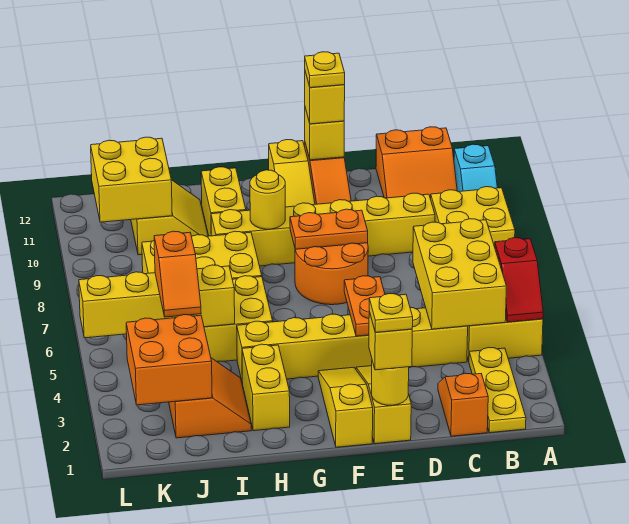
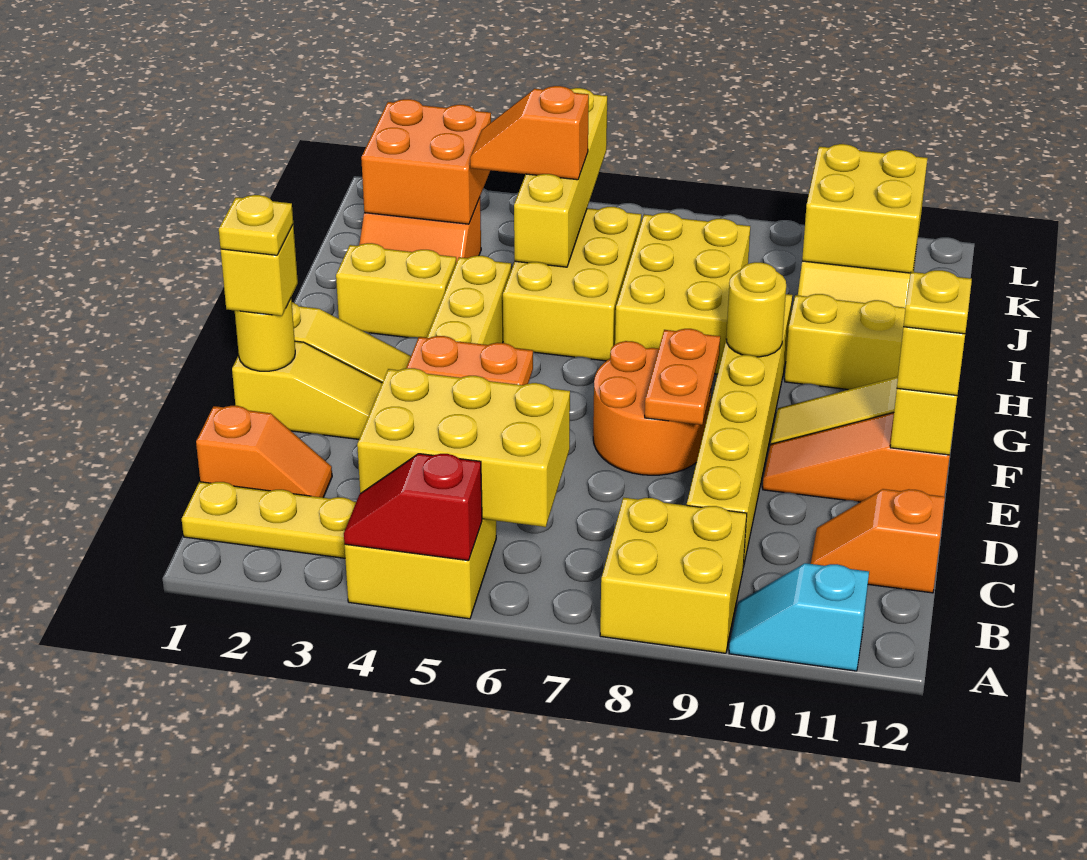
orange slope B11:C12 level 1 top 12 -> orange slope C11:C12 level 1 top 12

